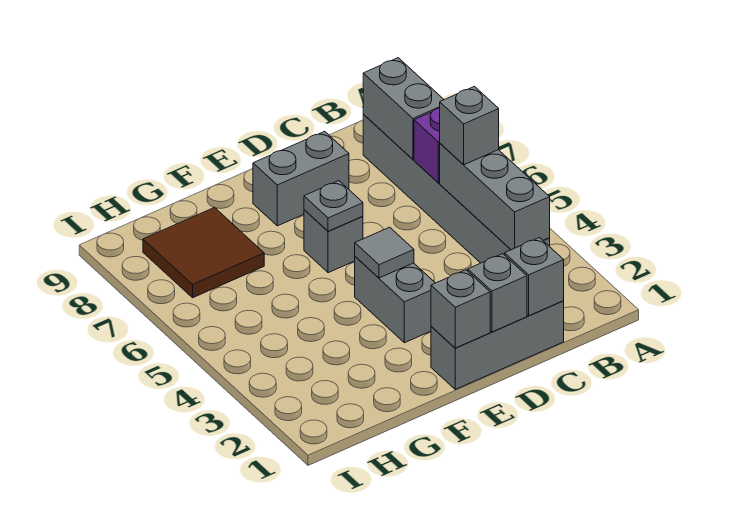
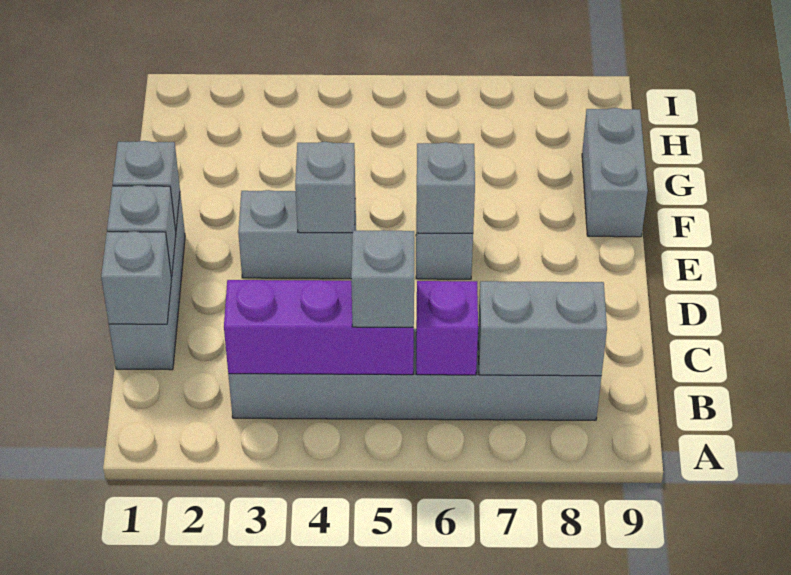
grey brick B3:B5 level 2 -> purple brick B3:B5 level 2
grey brick D8:E8 level 1 -> grey brick F9:G9 level 1
grey tile E4 level 2 -> grey brick E4 level 2
grey plate E6 level 2 -> grey brick E6 level 2
brown tile G7:H8 level 1 -> none

